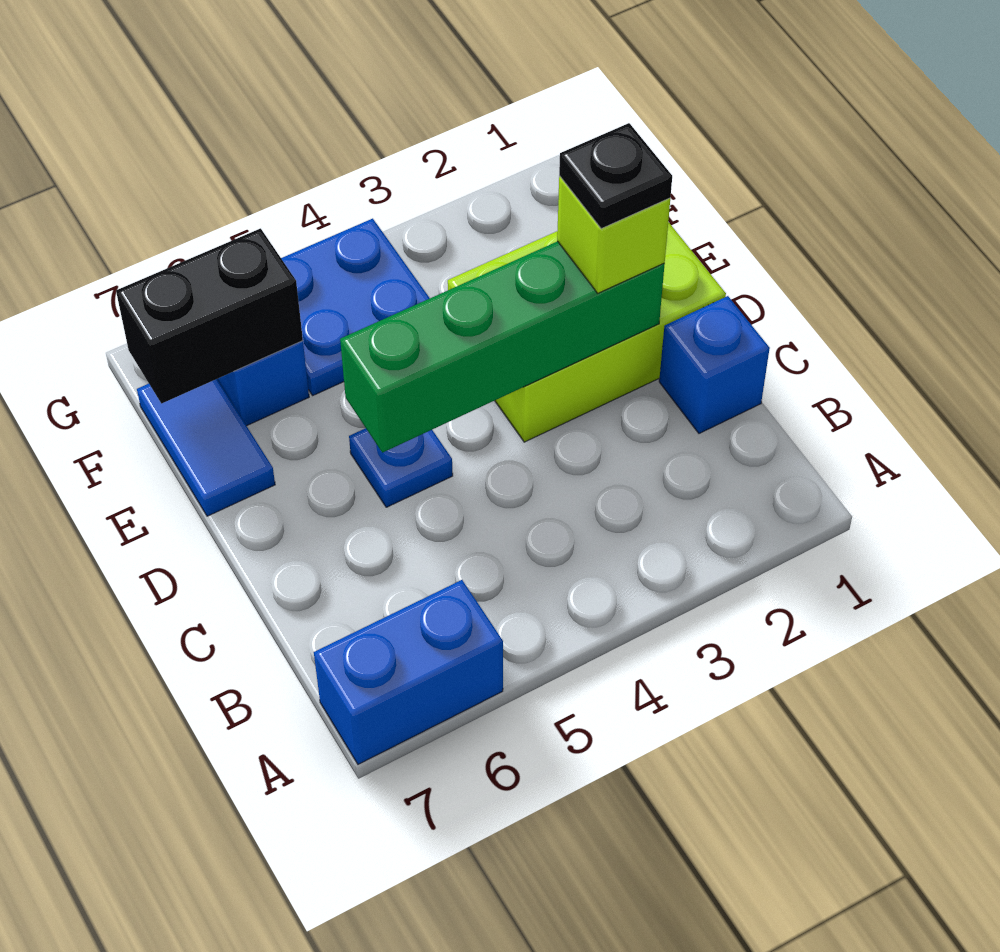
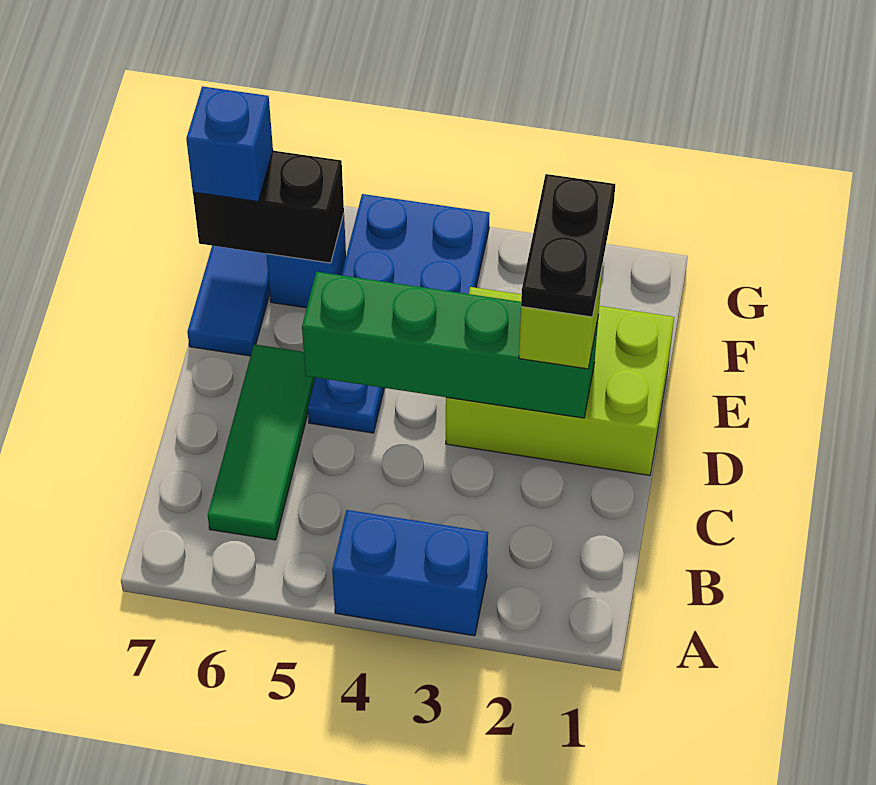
blue brick A6:A7 level 1 -> blue brick A3:A4 level 1
none -> green tile B6:D6 level 1
blue brick C1 level 1 -> blue brick F7 level 3
black plate D2 level 4 -> black plate D2:E2 level 4

